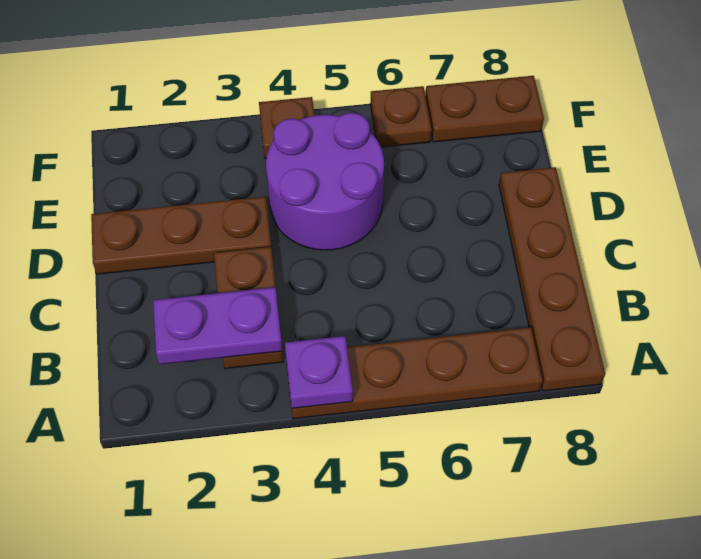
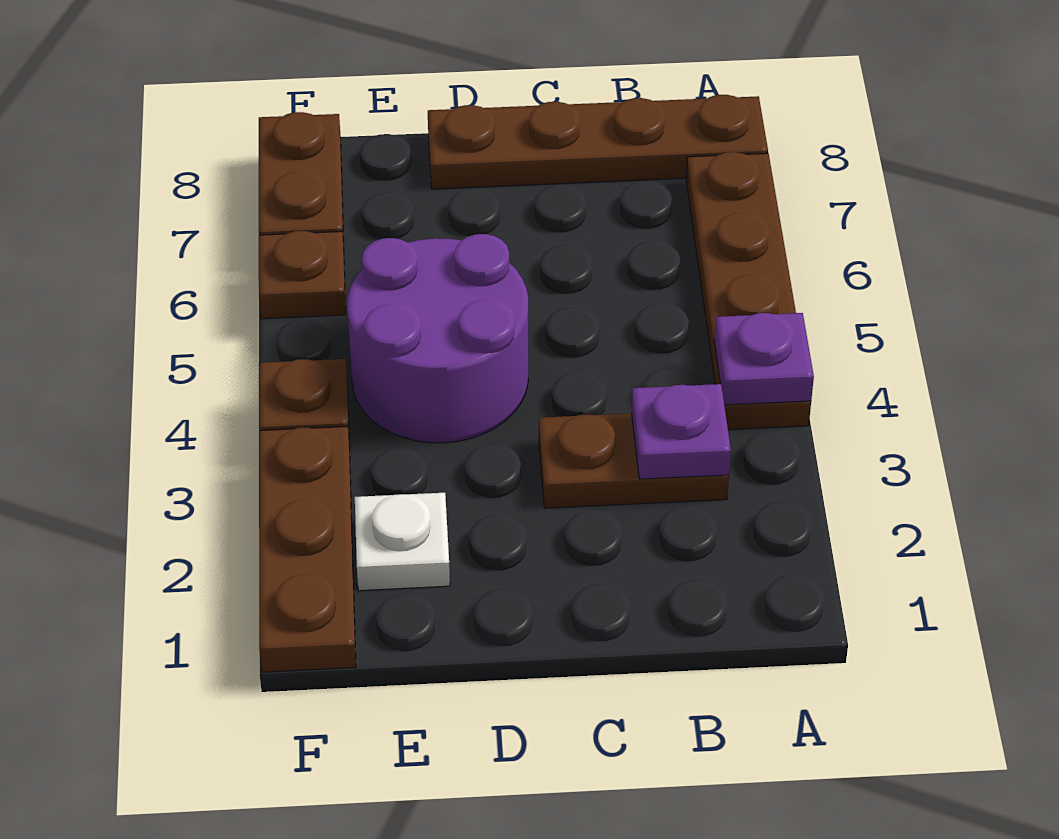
purple plate B2:B3 level 2 -> purple plate B3 level 2
brown plate D1:D3 level 1 -> brown plate F1:F3 level 1
none -> white plate E2 level 1

